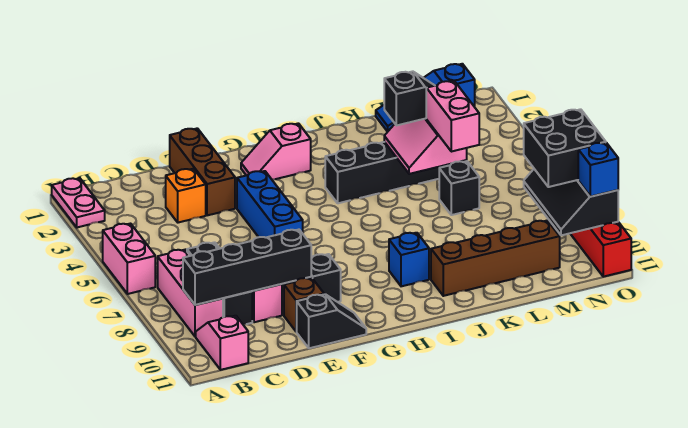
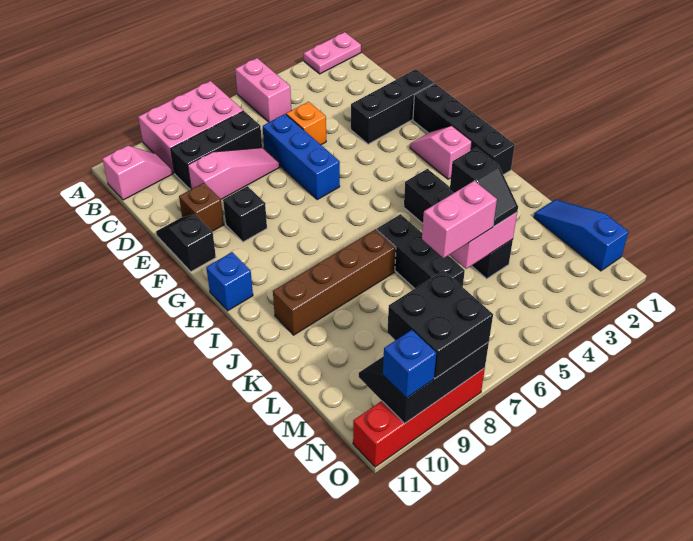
pink brick A5:A6 level 1 -> pink brick A5:B5 level 1
pink brick B7:B9 level 1 -> pink brick A7:B9 level 1
black brick B9:E9 level 2 -> black brick F1:I1 level 1
orange brick D3 level 1 -> orange brick D5 level 1
brown brick E1:E3 level 1 -> black brick E1:E3 level 1
black slope E11:F11 level 1 top E -> black slope E11:F11 level 1 top F
blue brick F4:F6 level 1 -> blue brick D6:F6 level 1
blue brick I9 level 1 -> blue brick H11 level 1
brown brick J10:M10 level 1 -> brown brick J7:J10 level 1
black brick L6 level 1 -> black brick J6:L6 level 1

